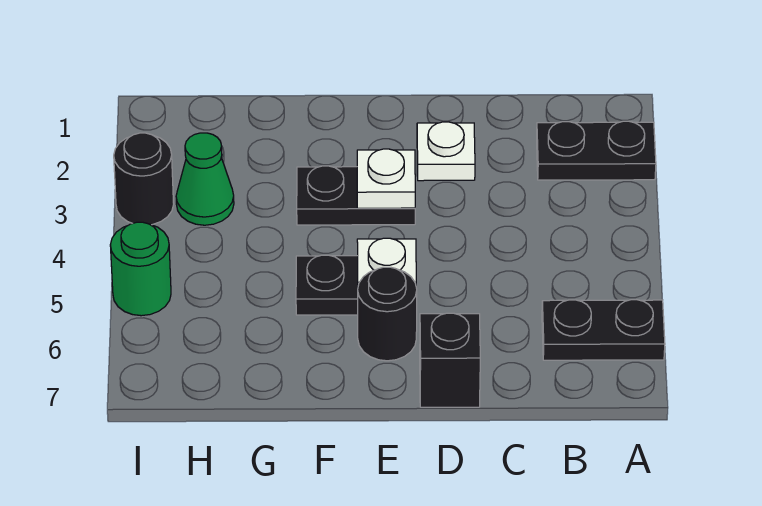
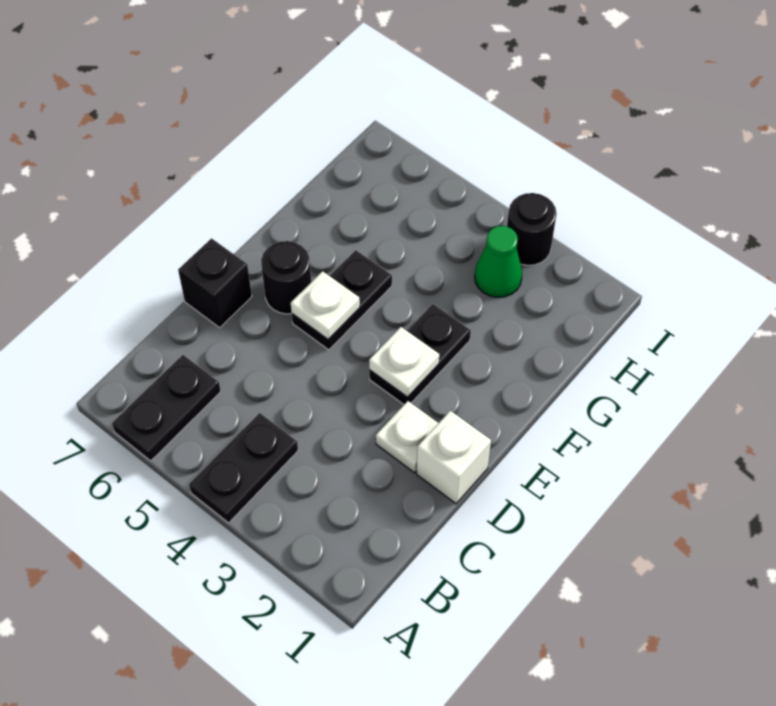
black plate A2:B2 level 1 -> black plate A4:B4 level 1
none -> white brick D1 level 1
green round brick I5 level 1 -> none

